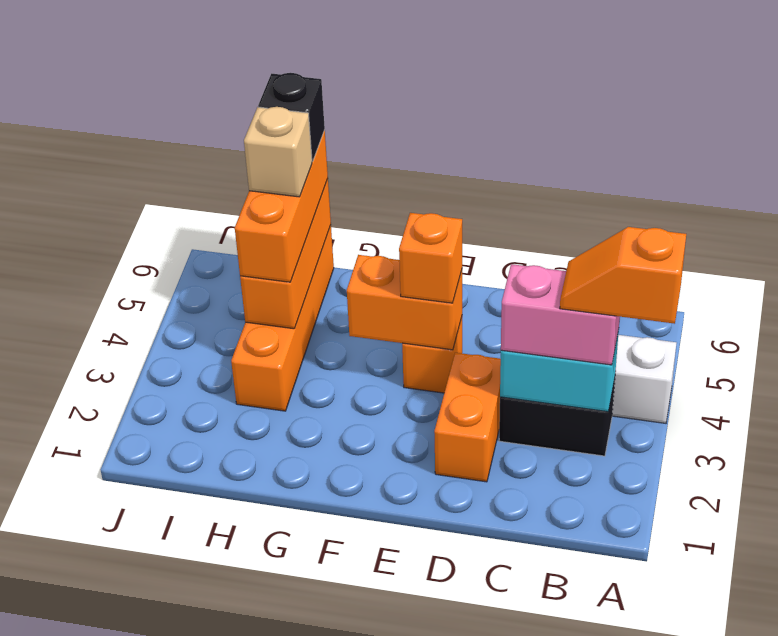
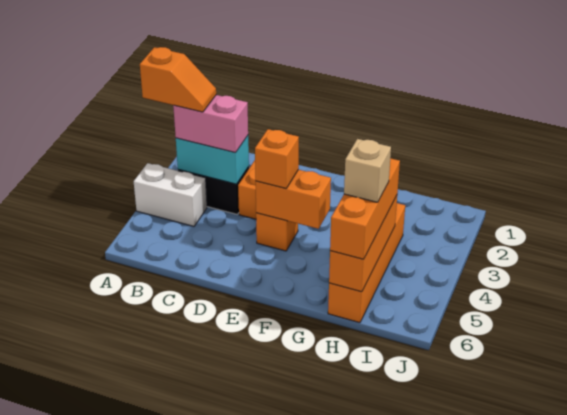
black brick H6 level 4 -> none

